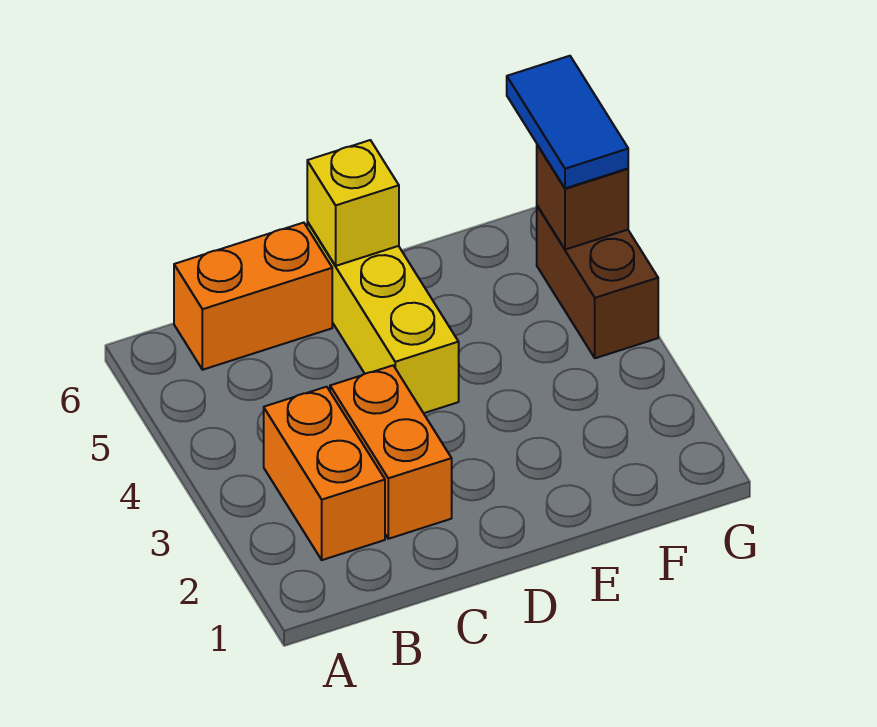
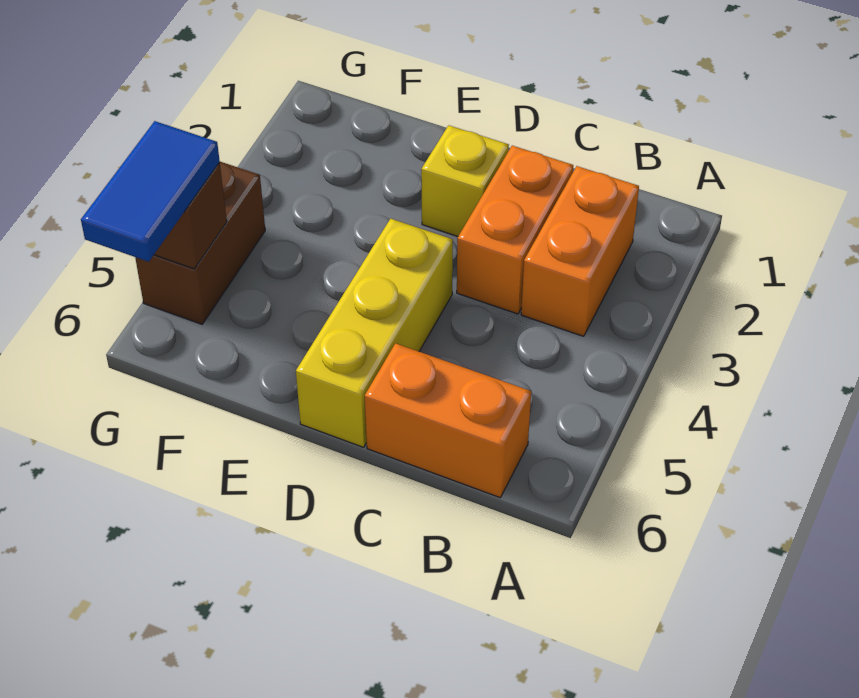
yellow brick D6 level 2 -> yellow brick D2 level 1

